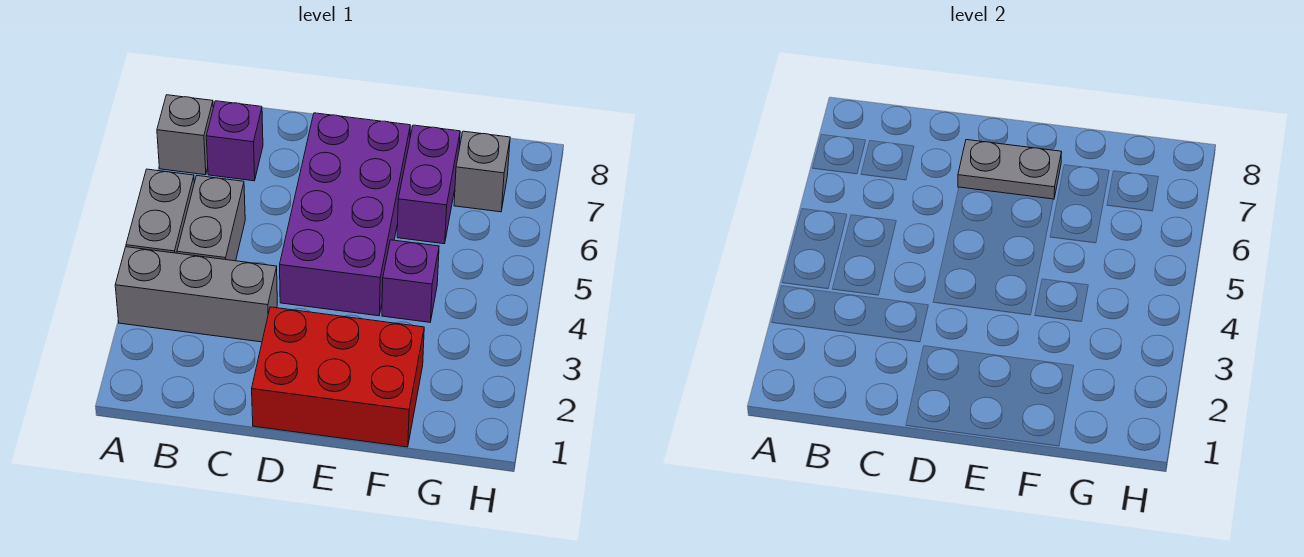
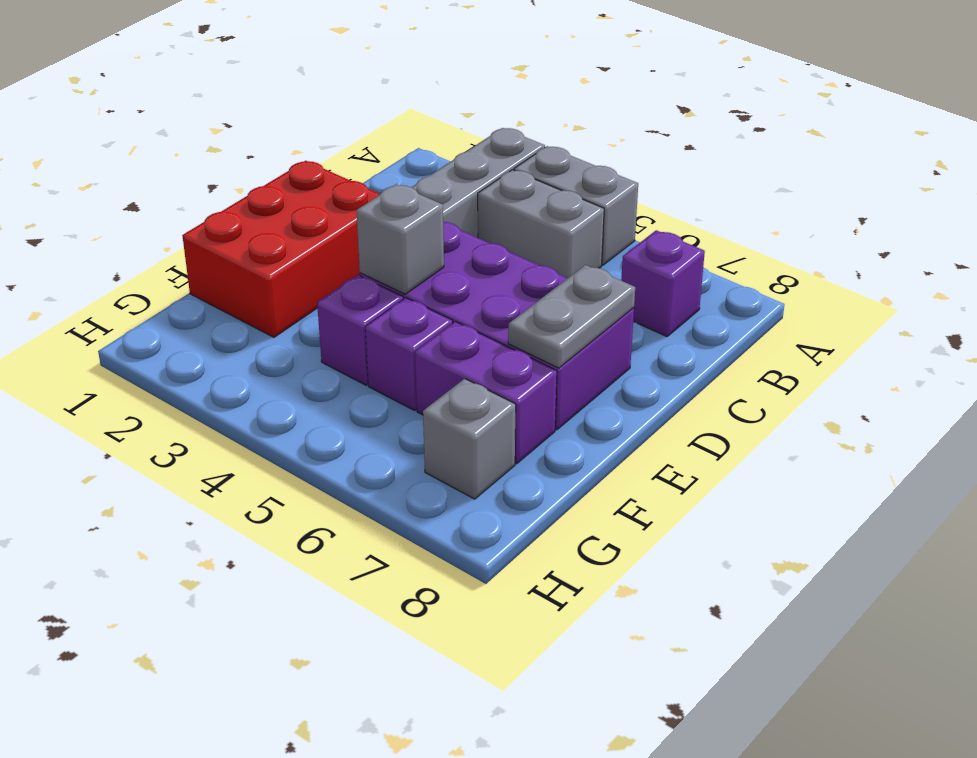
grey brick A7 level 1 -> grey brick E4 level 2
none -> purple brick F5 level 1

